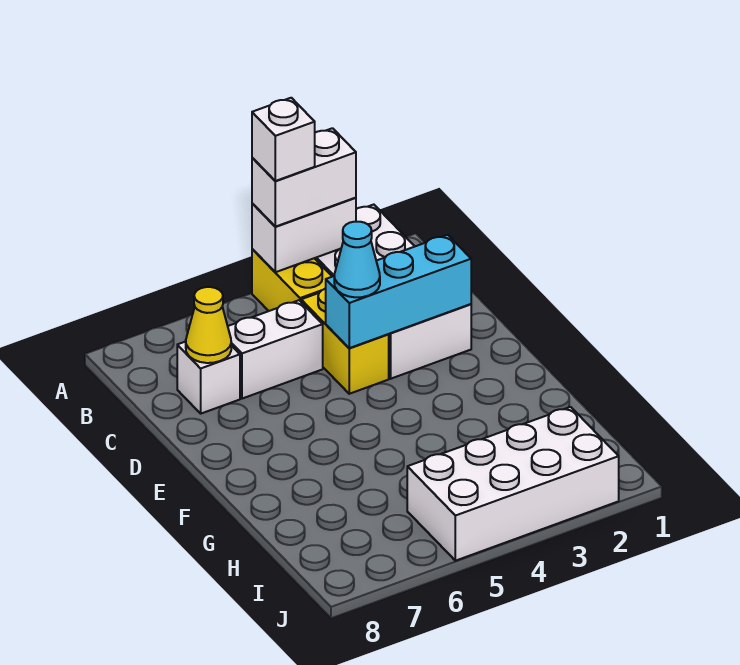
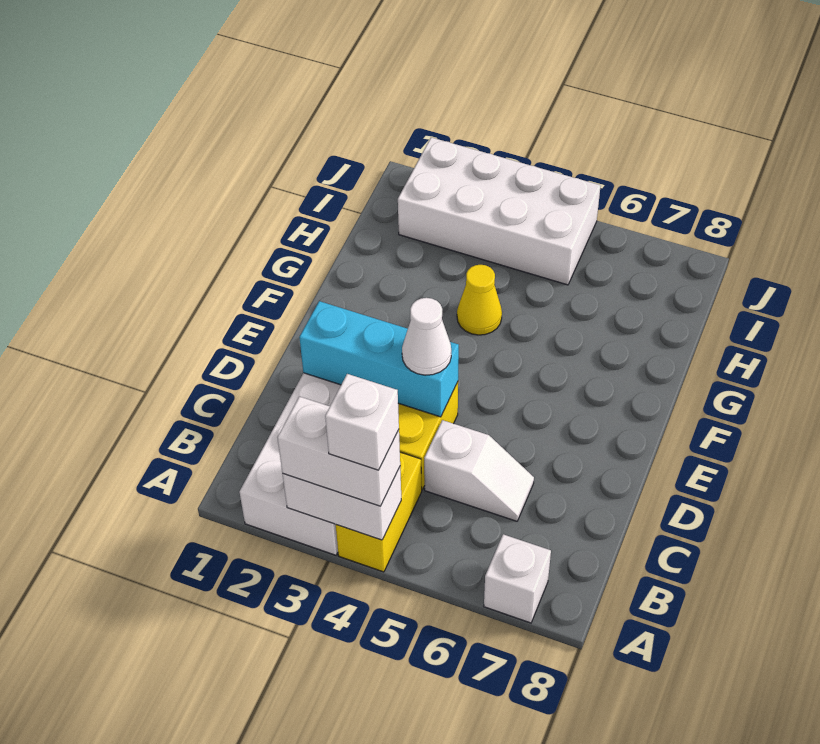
white brick C5:C6 level 1 -> white slope C5:C6 level 1 top 5
white brick C7 level 1 -> white brick A7 level 1
yellow cone C7 level 2 -> yellow cone G4 level 1
cyan cone D4 level 3 -> white cone D4 level 3

